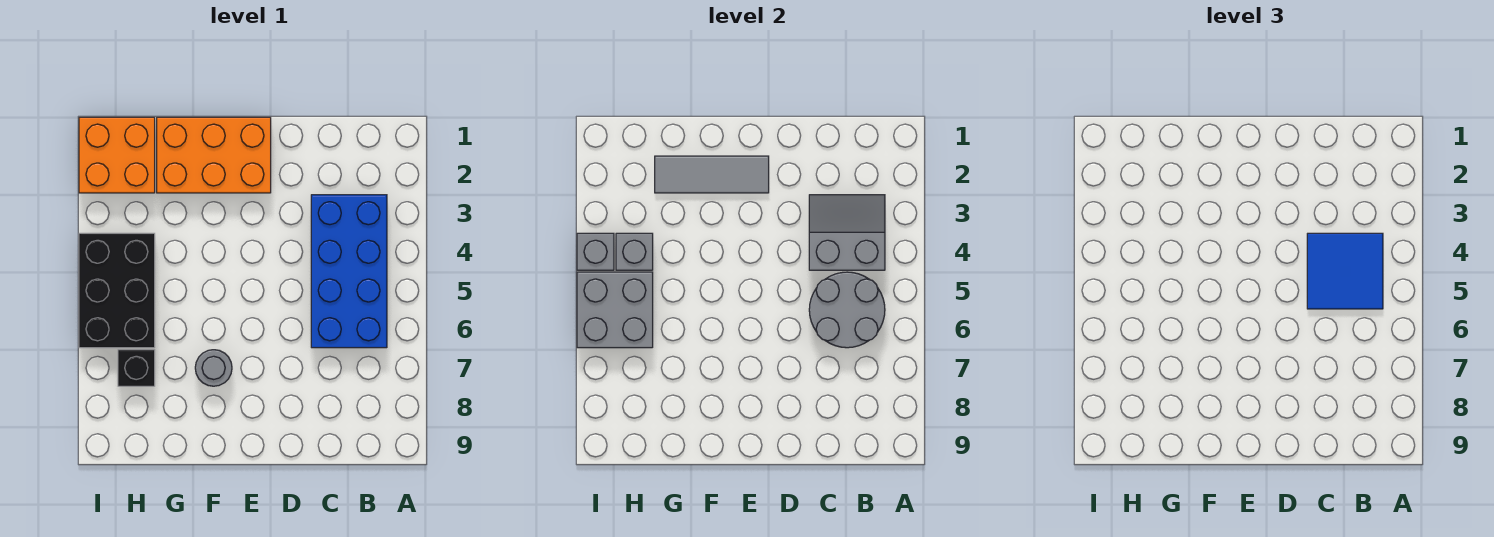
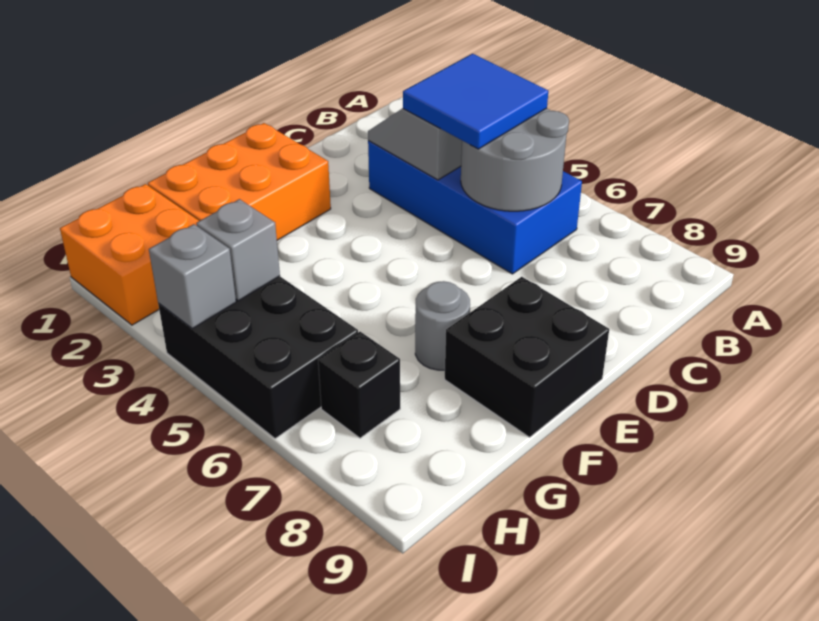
grey tile E2:G2 level 2 -> none
none -> black brick E8:F9 level 1
grey brick H5:I6 level 2 -> none

